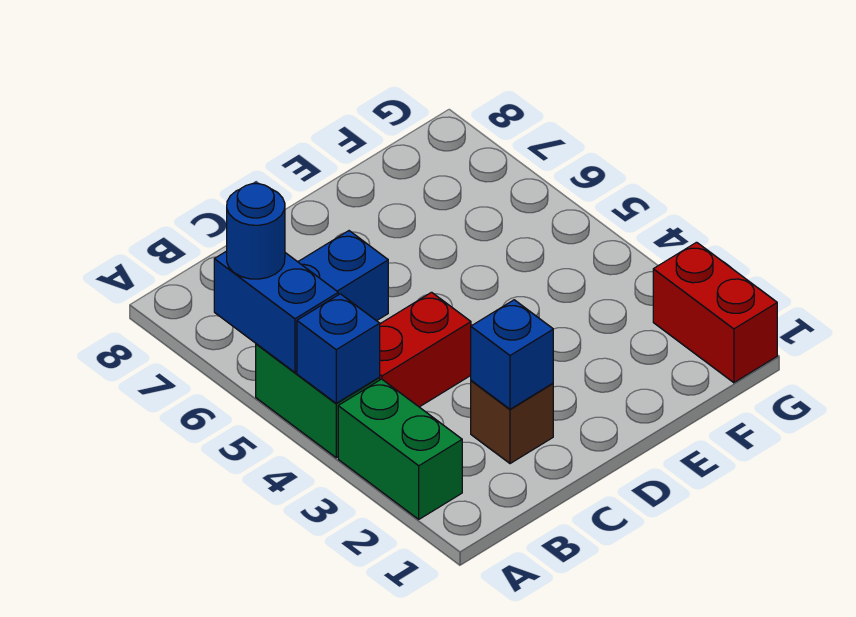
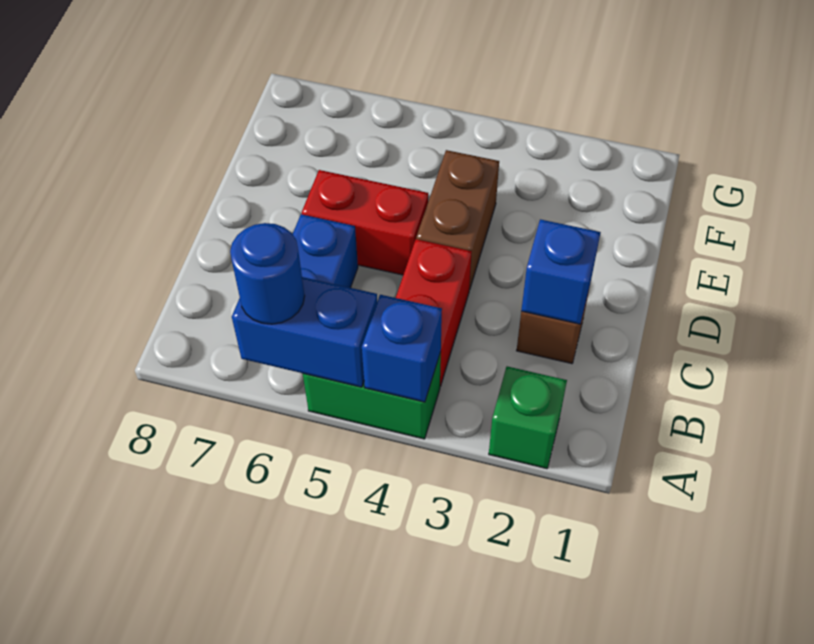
green brick A2:A3 level 1 -> green brick A2 level 1
none -> brown brick D4:E4 level 1
red brick G1:G2 level 1 -> red brick D5:D6 level 1

